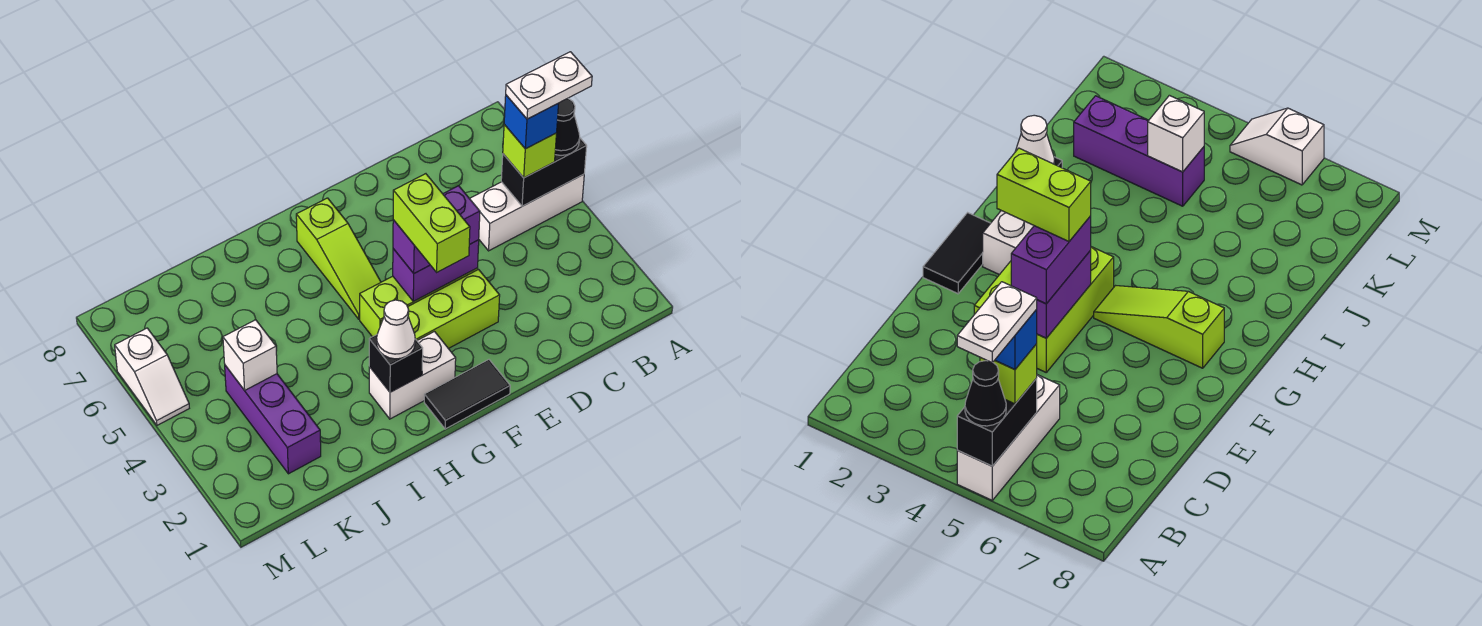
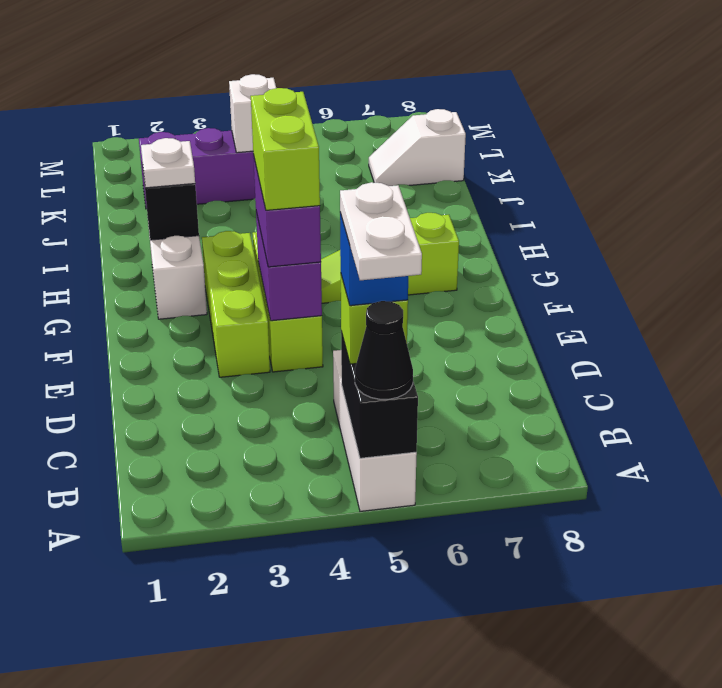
black tile F1:G1 level 1 -> none
lime brick F3:F4 level 4 -> lime brick E4:F4 level 4
white cone H2 level 3 -> white plate H2 level 3
white slope M5:M6 level 1 top 6 -> white slope K7:K8 level 1 top 8

